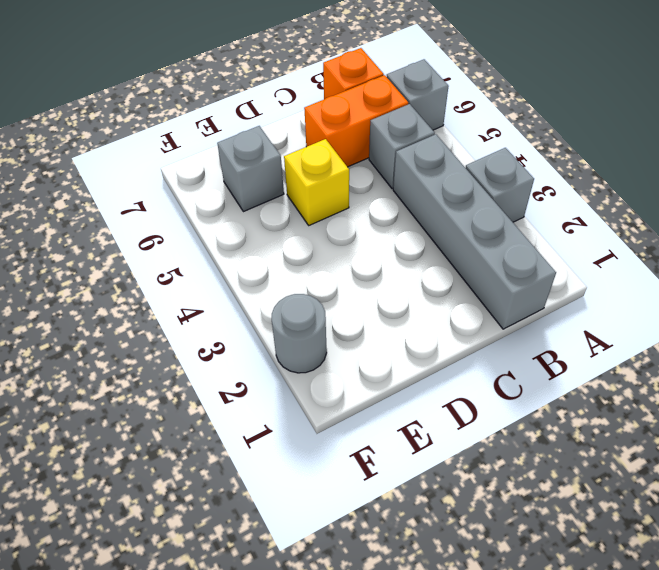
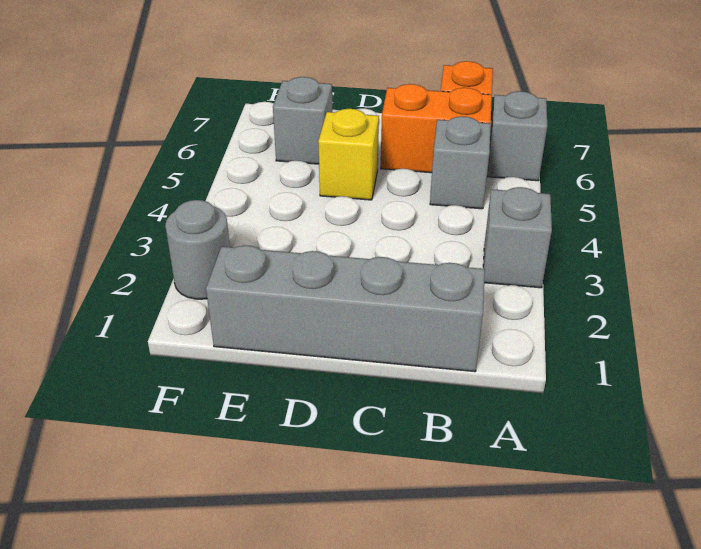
grey brick B1:B4 level 1 -> grey brick B1:E1 level 1

